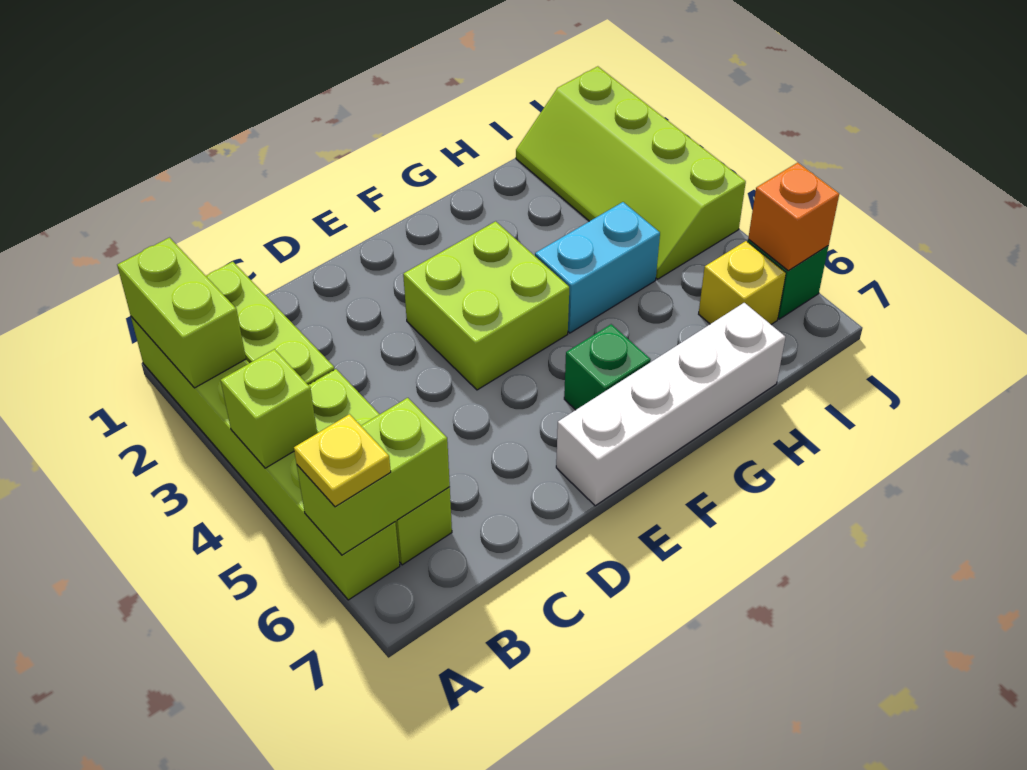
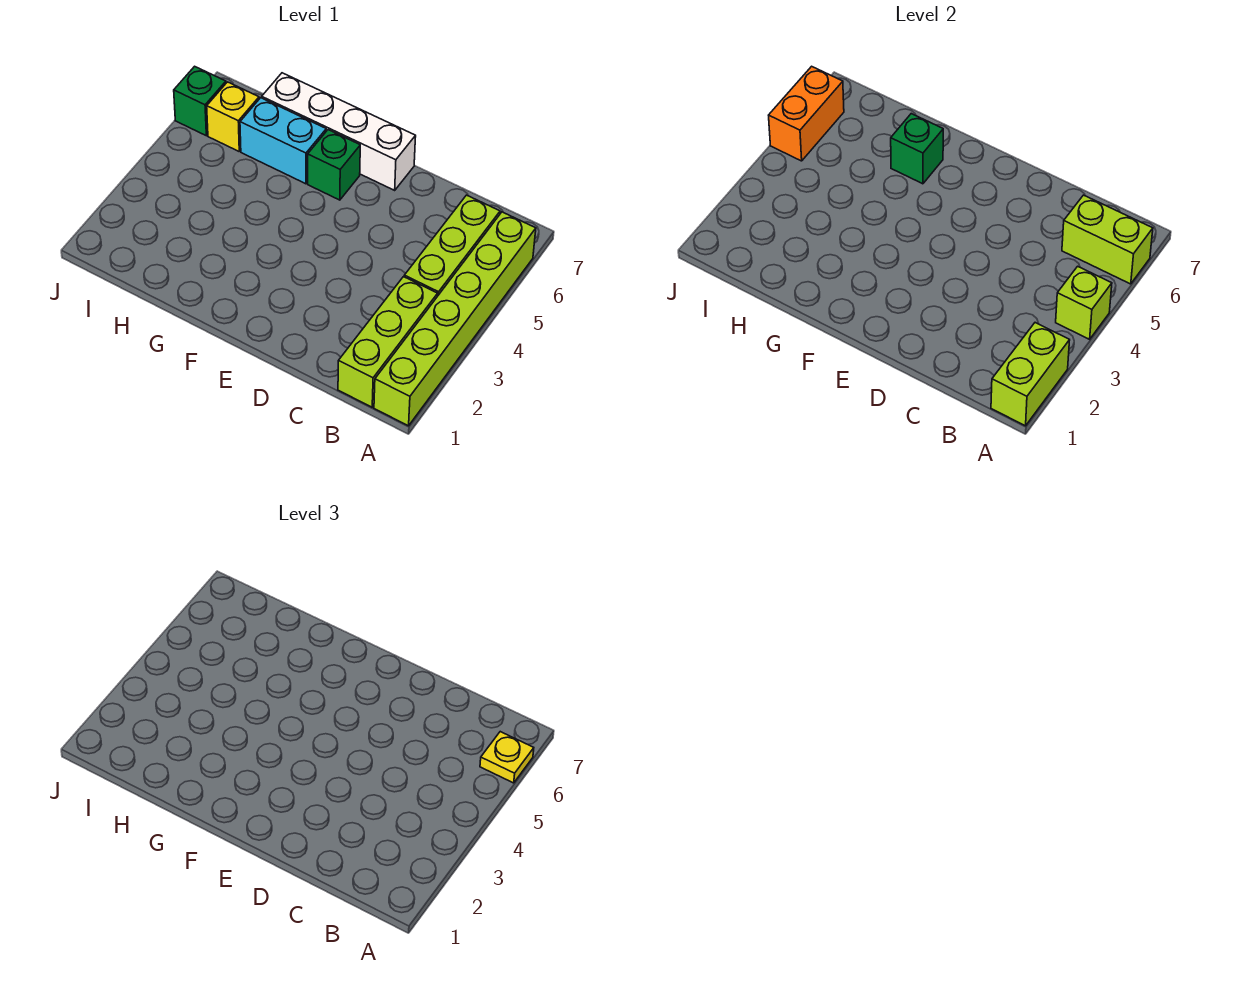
lime brick E3:F4 level 1 -> none
cyan brick G4:H4 level 1 -> cyan brick G6:H6 level 1
none -> green brick G6 level 2
lime slope I1:J4 level 1 top J -> none
orange brick J6 level 2 -> orange brick J5:J6 level 2

